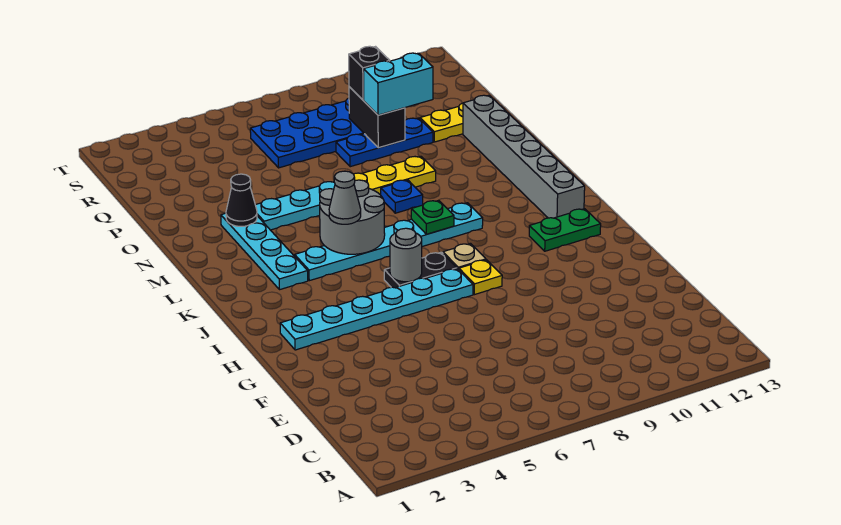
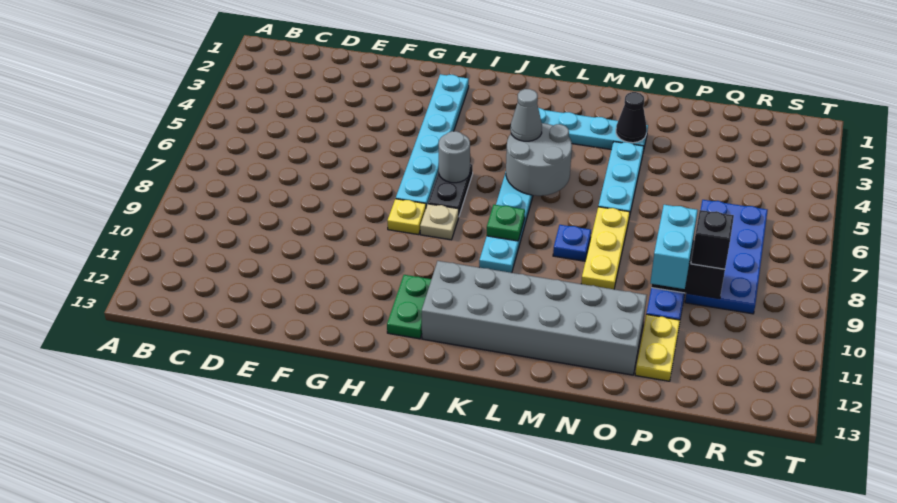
grey brick J12:O12 level 1 -> grey brick J11:O12 level 1

